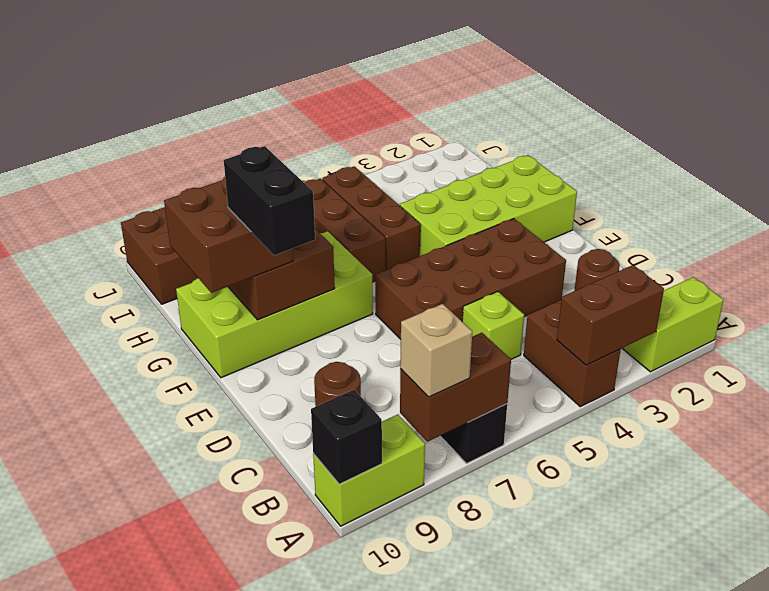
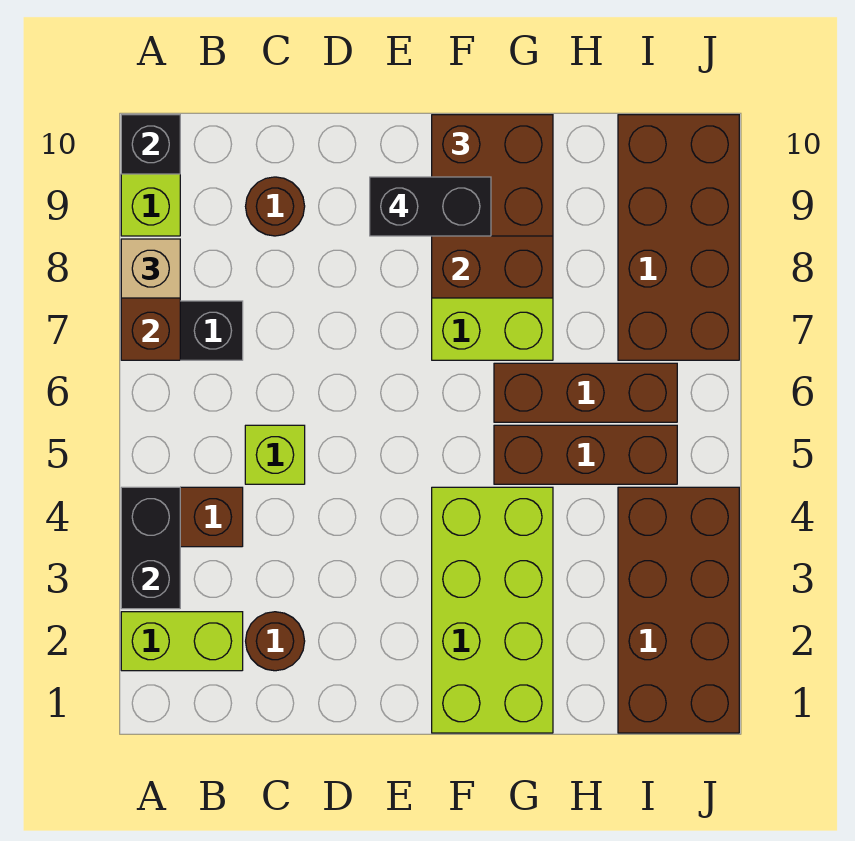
lime brick A1:A2 level 1 -> lime brick A2:B2 level 1
brown brick A3:A4 level 2 -> black brick A3:A4 level 2
brown brick D3:E6 level 1 -> brown brick I1:J4 level 1

